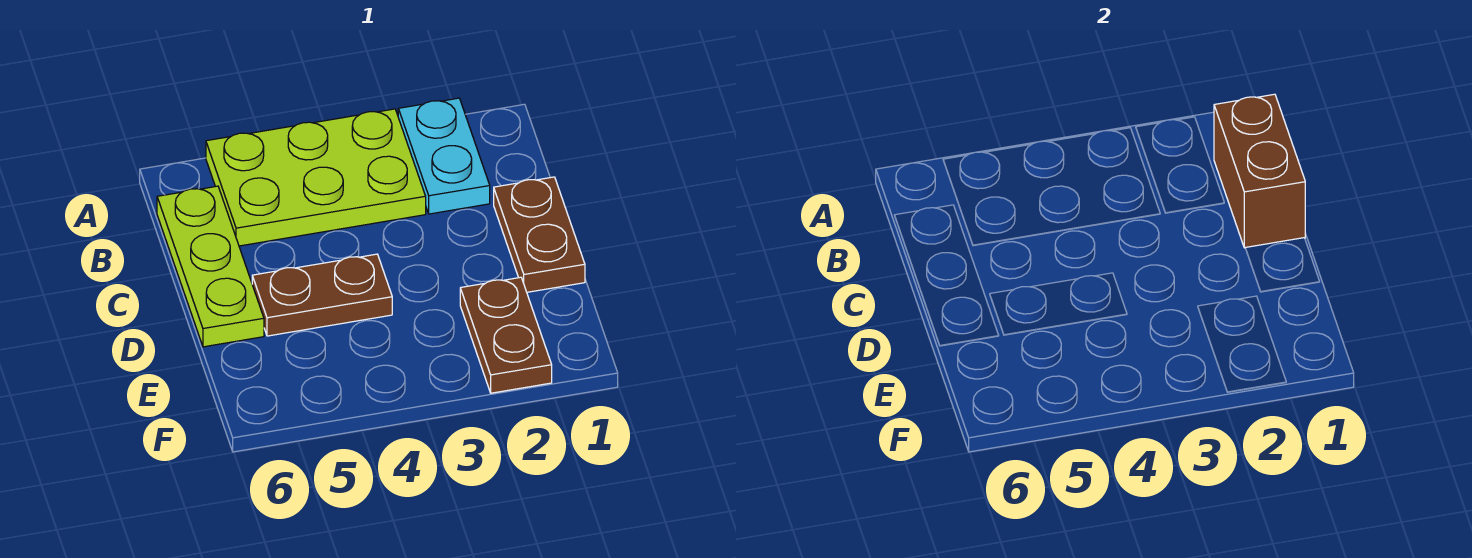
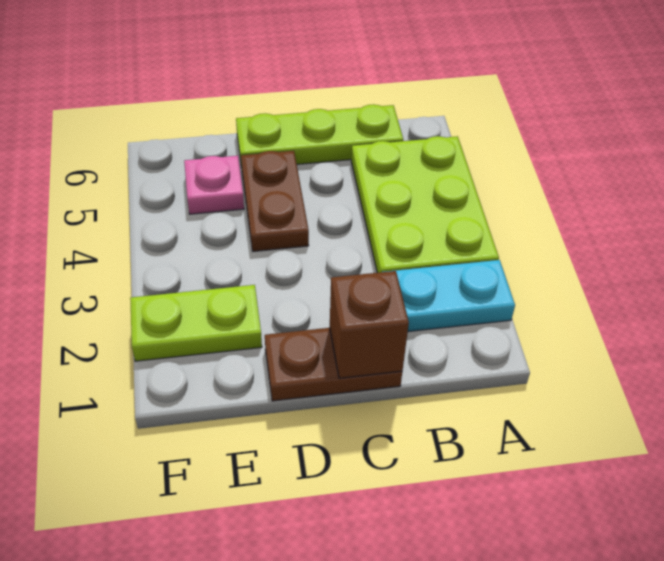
brown brick B1:C1 level 2 -> brown brick C1 level 2
brown plate E2:F2 level 1 -> lime plate E2:F2 level 1
none -> pink plate E5 level 1

